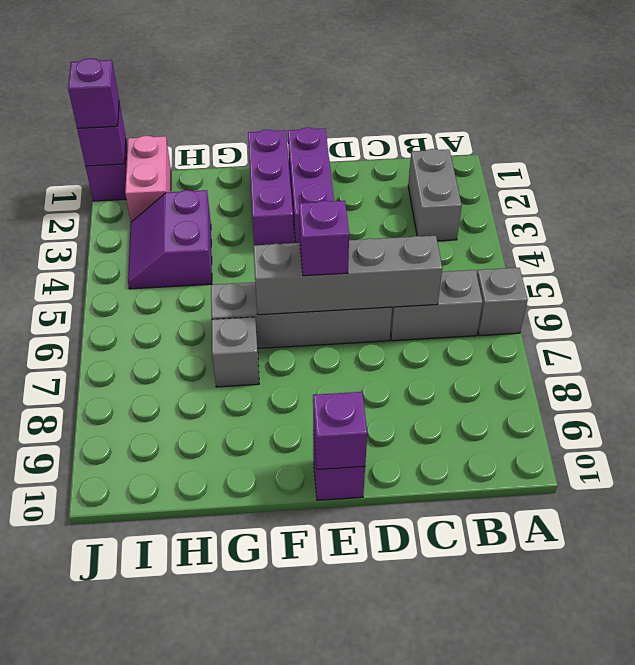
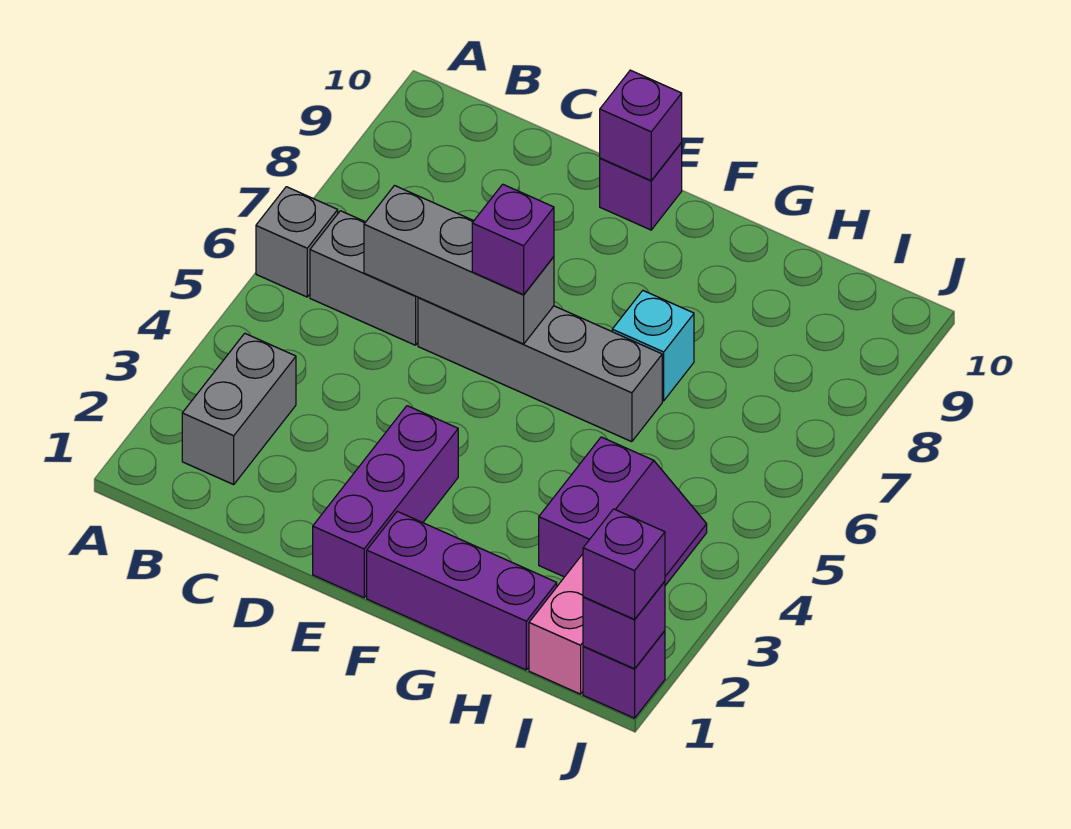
grey brick C6:F6 level 2 -> grey brick C6:E6 level 2
purple brick F1:F3 level 1 -> purple brick F1:H1 level 1
grey brick G7 level 1 -> cyan brick G7 level 1

